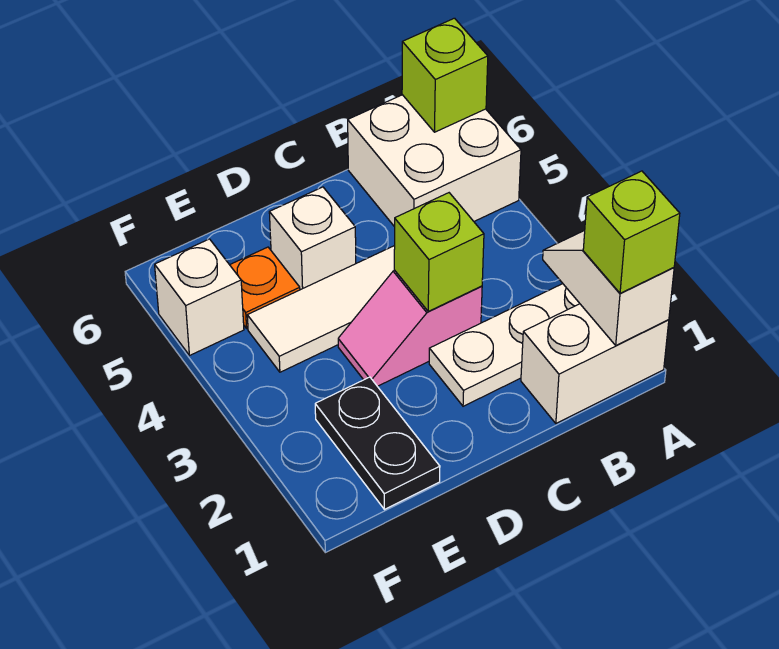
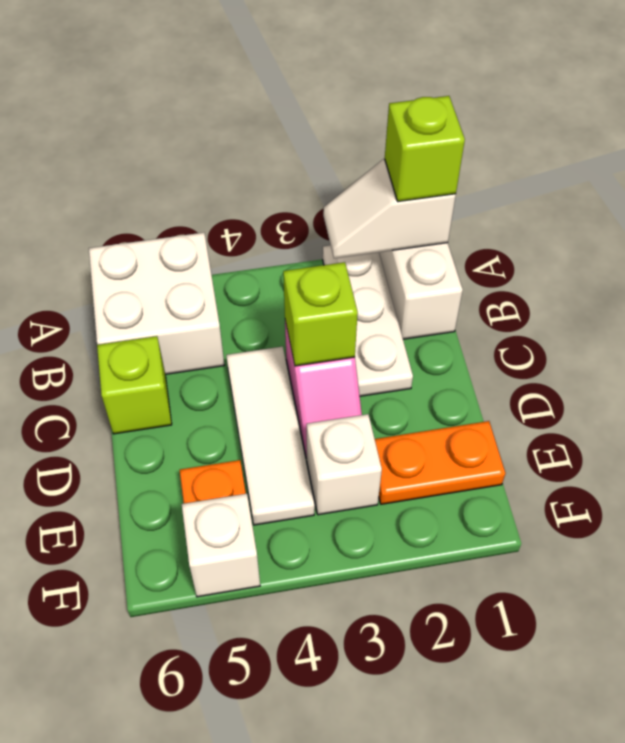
lime brick A6 level 2 -> lime brick C6 level 1
white brick D5 level 1 -> white brick E3 level 1
black plate E1:E2 level 1 -> orange plate E1:E2 level 1

